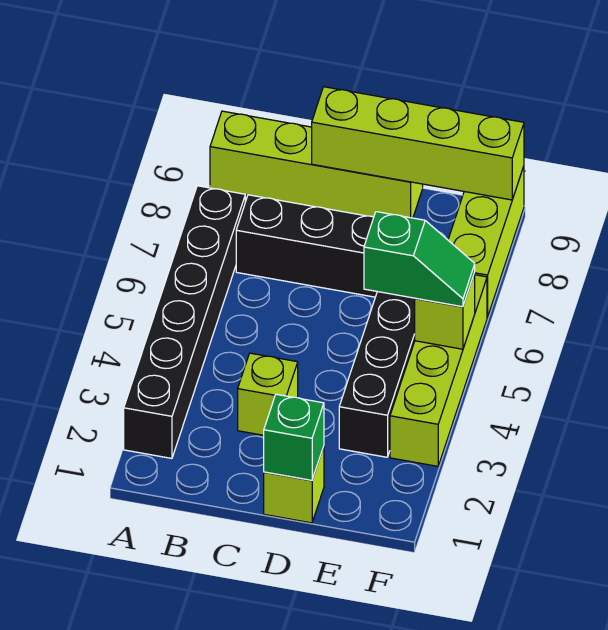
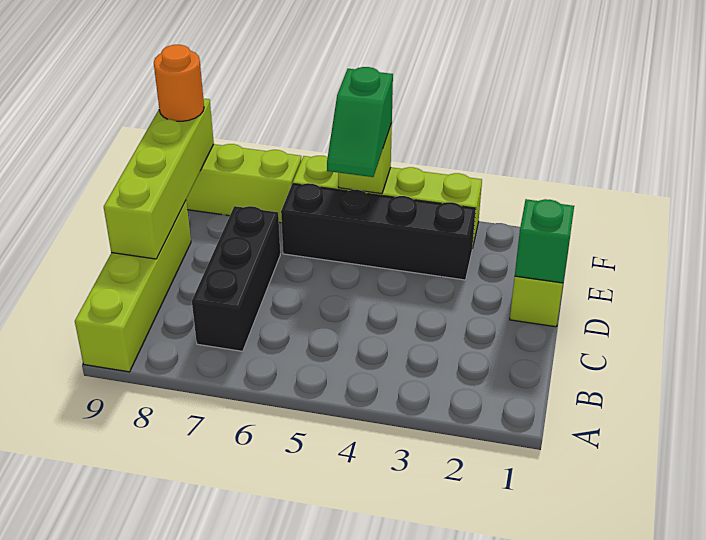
black brick A2:A7 level 1 -> none
lime brick C3 level 1 -> none
green slope E5:F5 level 3 top E -> green slope E5:F5 level 3 top F
none -> orange round brick F9 level 3

